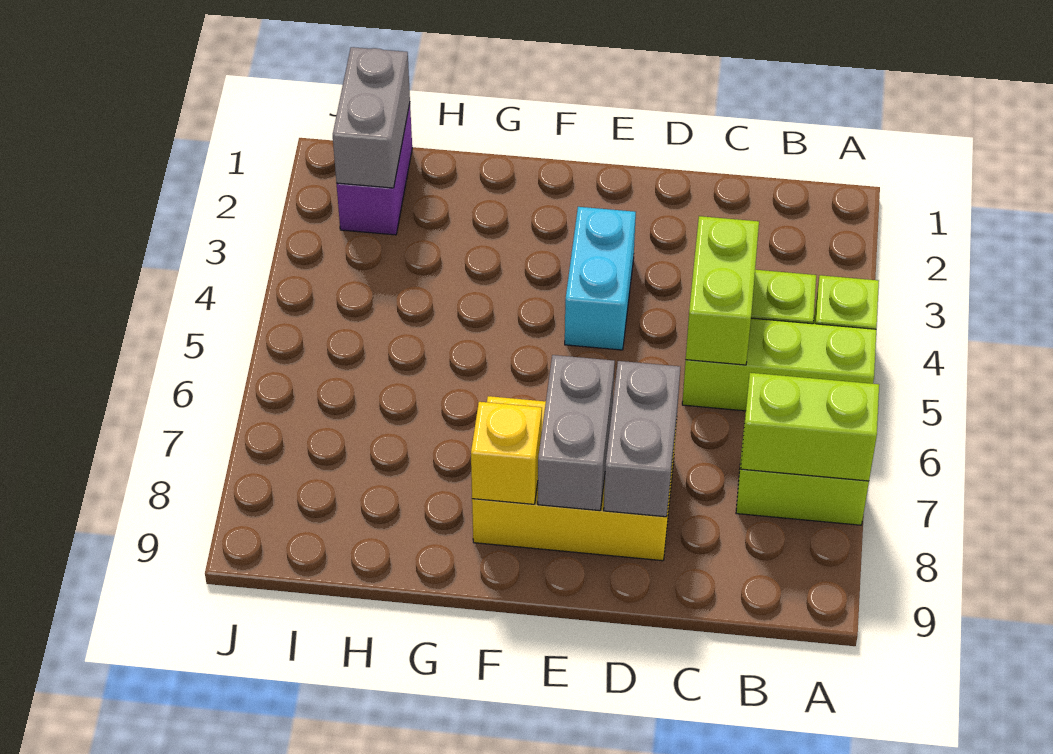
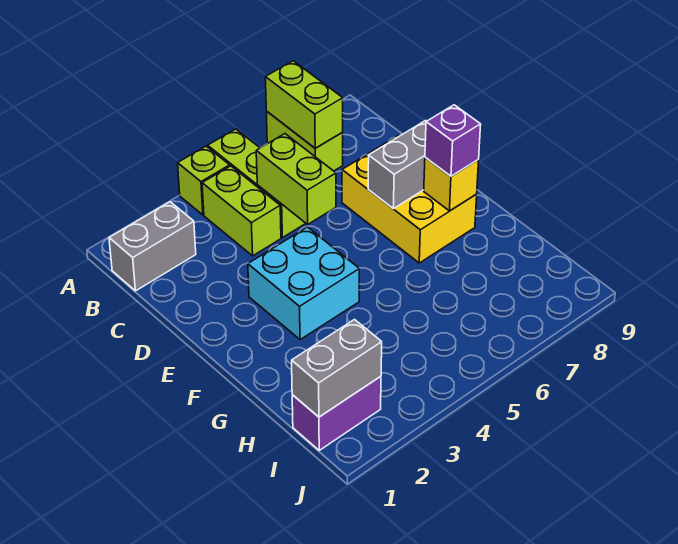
lime brick C4:C5 level 2 -> lime brick C5:D5 level 2
grey brick D7:D8 level 2 -> grey brick B1:B2 level 1
cyan brick E3:E4 level 1 -> cyan brick E3:F4 level 1
none -> purple brick F8 level 3

